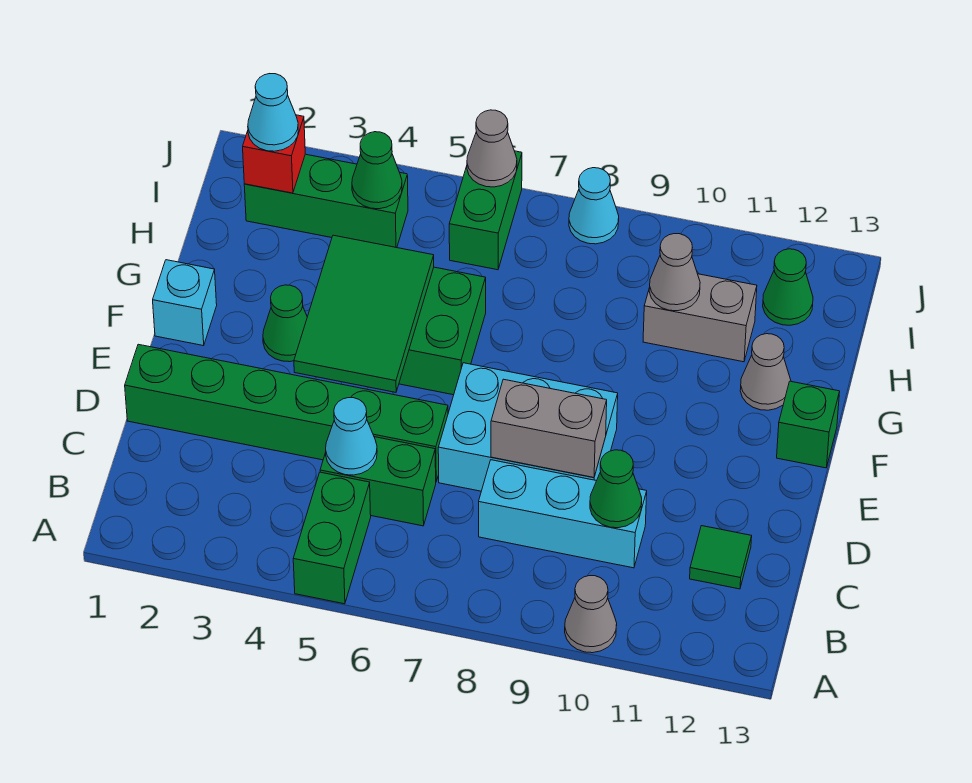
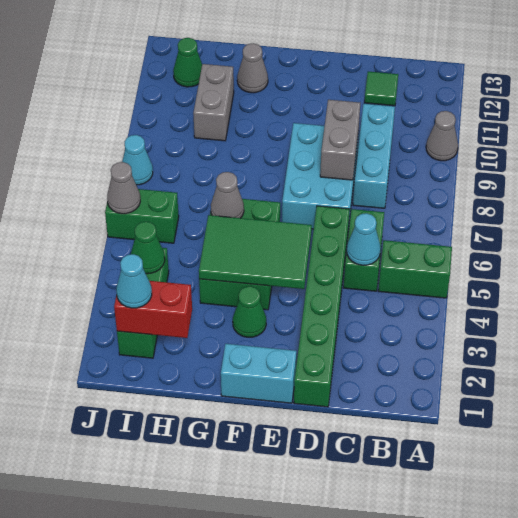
green cone C10 level 2 -> none
cyan brick F1 level 1 -> cyan brick E1:F1 level 1
green brick F13 level 1 -> none
grey cone H10 level 2 -> grey cone G6 level 2
red brick I2 level 2 -> red brick H2:I2 level 2

